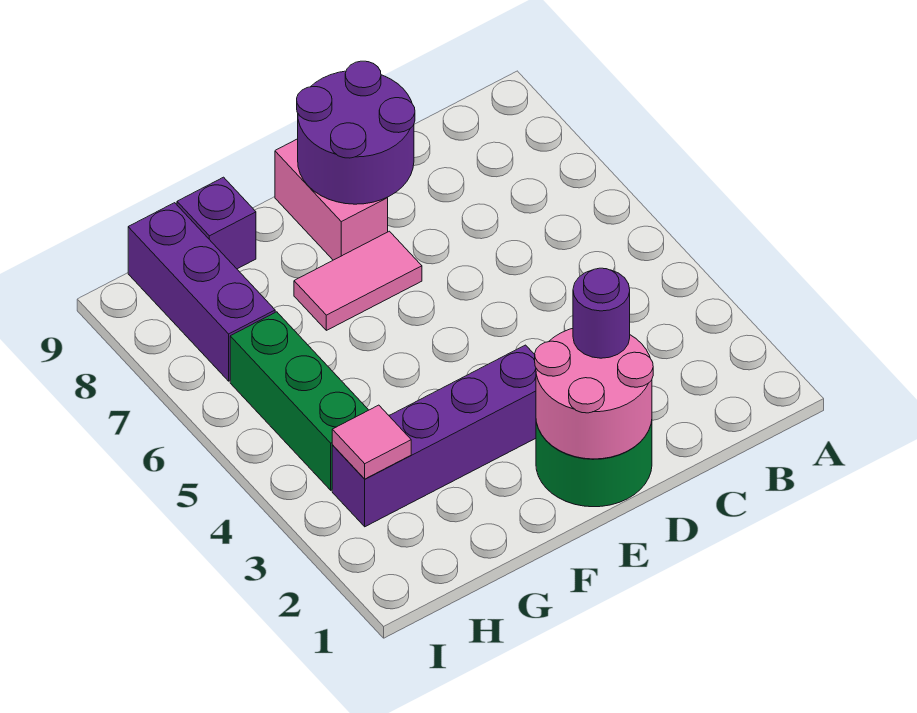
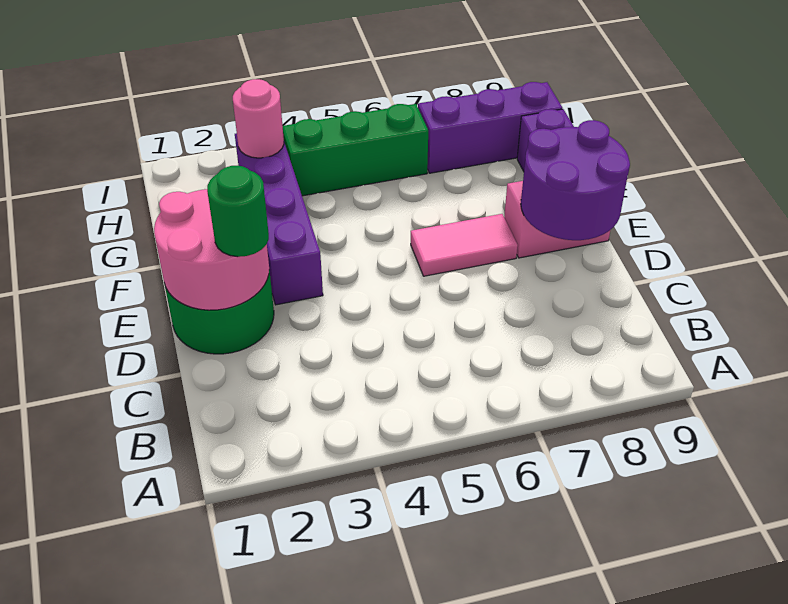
purple round brick D2 level 3 -> green round brick D2 level 3
pink tile E7:F7 level 1 -> pink tile E6:E7 level 1
pink tile H3 level 2 -> pink round brick H3 level 2

